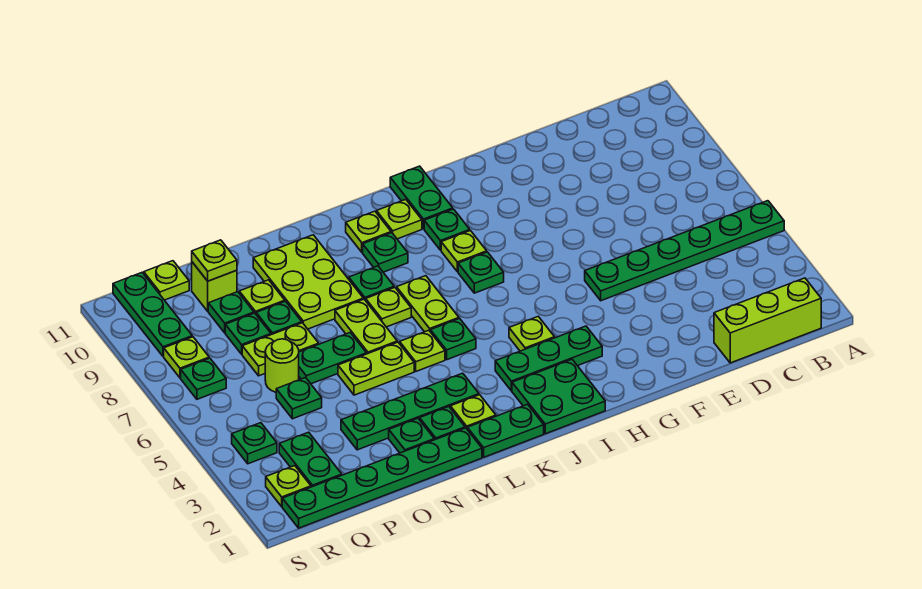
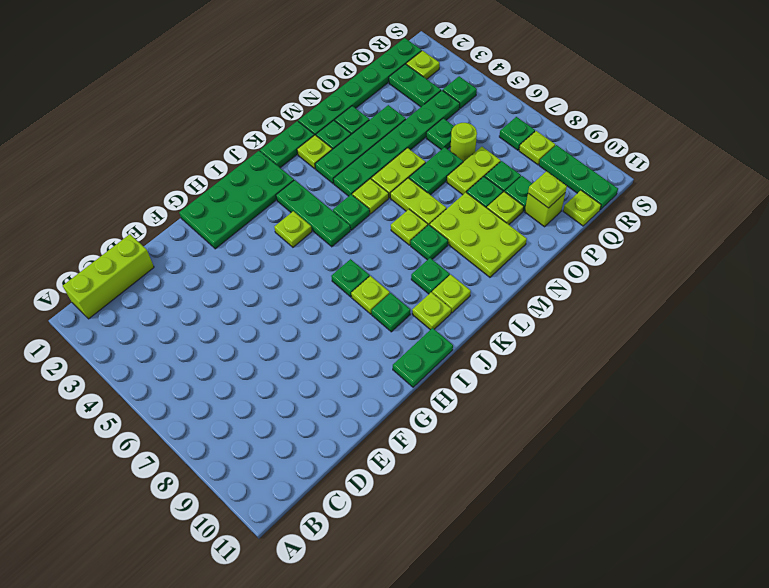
green plate A5:F5 level 1 -> green plate L4:Q4 level 1
green plate H3:J3 level 1 -> green plate J3:J5 level 1
green plate I1:J2 level 1 -> green plate G1:J2 level 1
green plate I10:I11 level 1 -> green plate H11:I11 level 1
lime plate K6:K7 level 1 -> none

